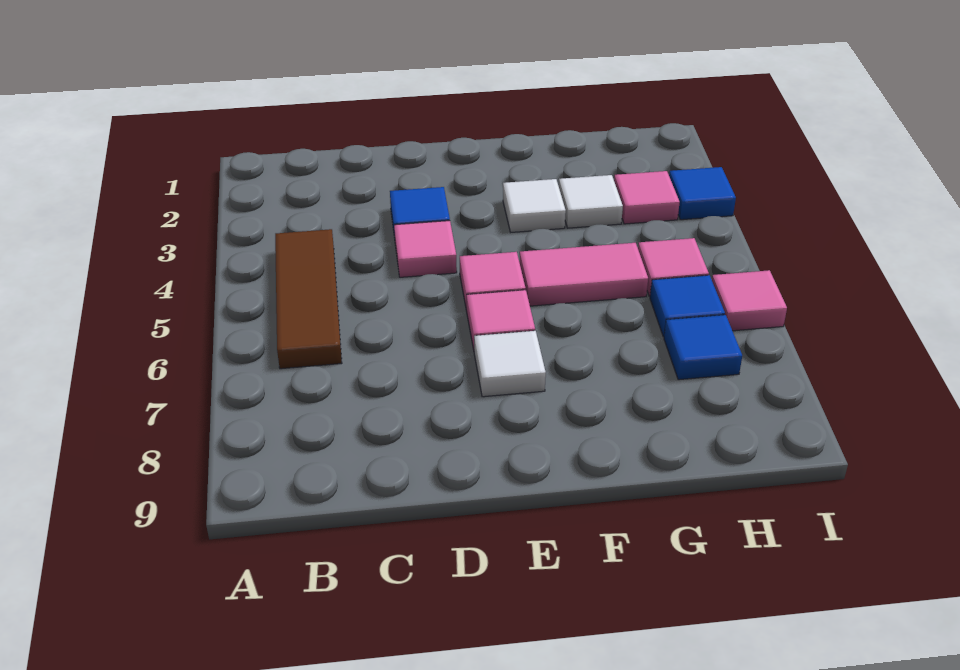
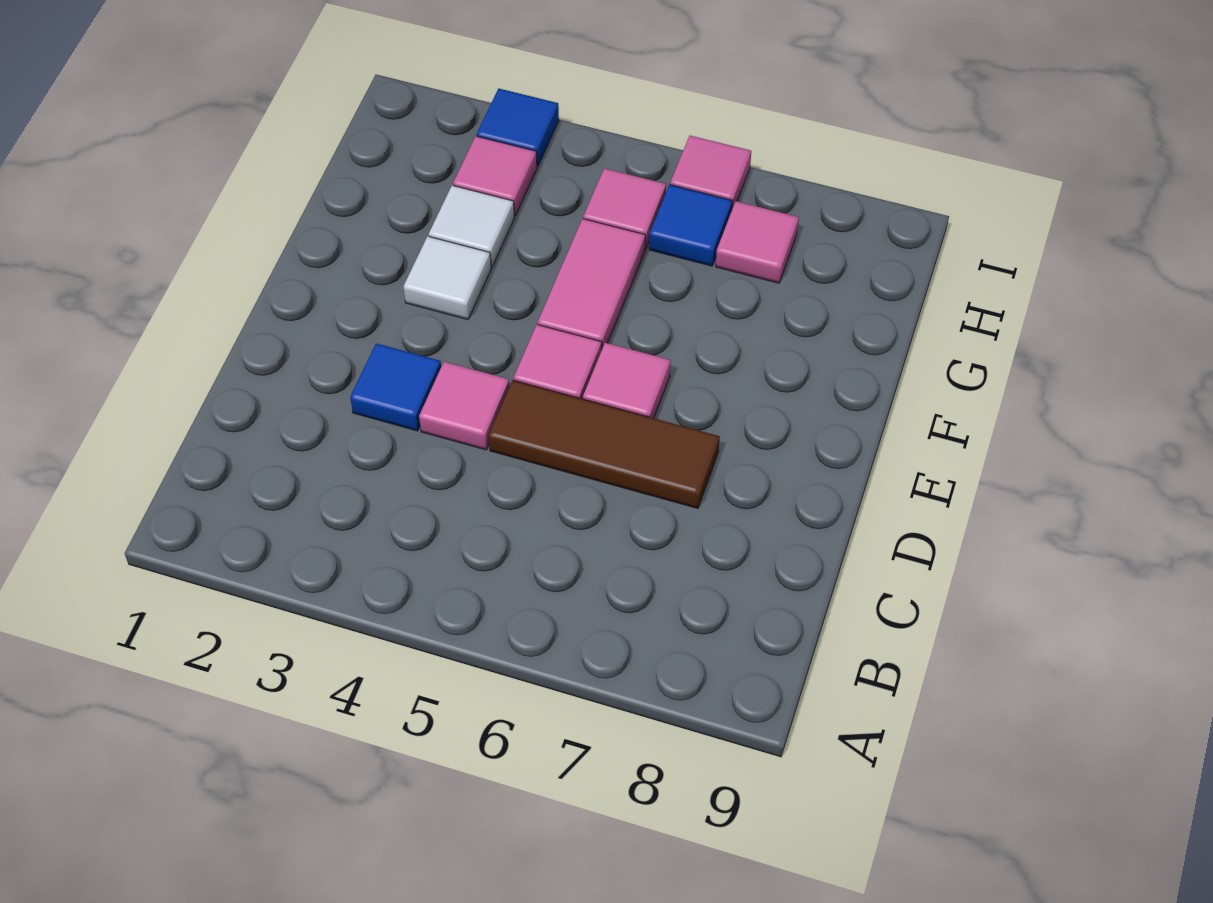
brown tile B4:B6 level 1 -> brown tile D5:D7 level 1
white tile E7 level 1 -> none
blue tile H7 level 1 -> pink tile H7 level 1

